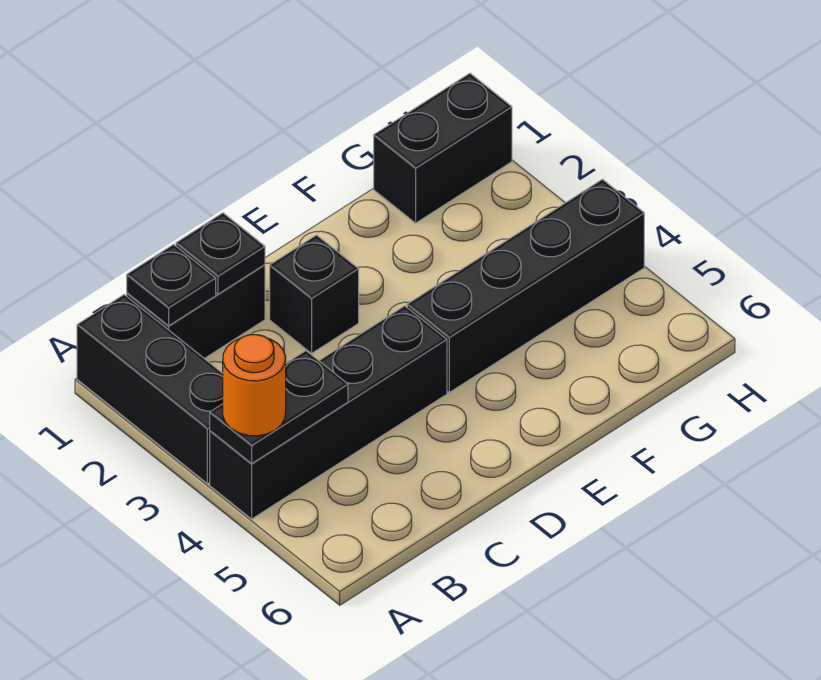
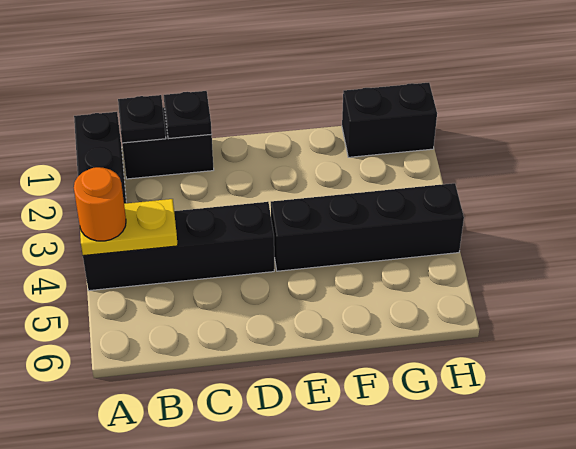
black plate A4:B4 level 2 -> yellow plate A4:B4 level 2
black brick D2 level 1 -> none

